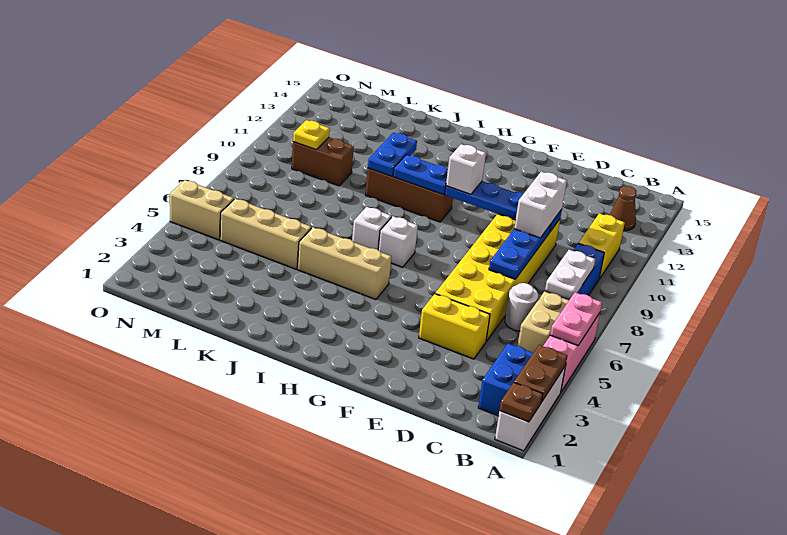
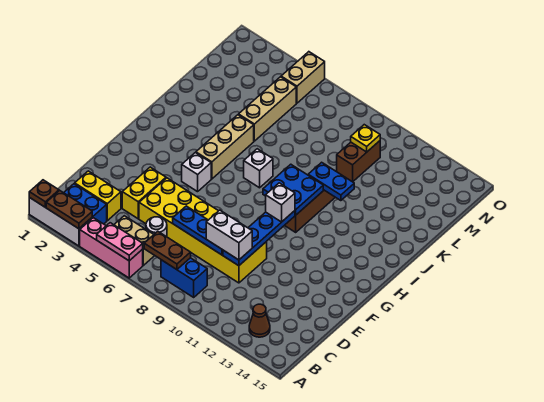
white plate B7:B8 level 2 -> brown plate B7:B8 level 2
yellow brick B10:B11 level 1 -> yellow brick C2:C3 level 1
white brick H7 level 1 -> white brick G5 level 1
blue plate H10:I10 level 2 -> blue plate H9:I10 level 2

